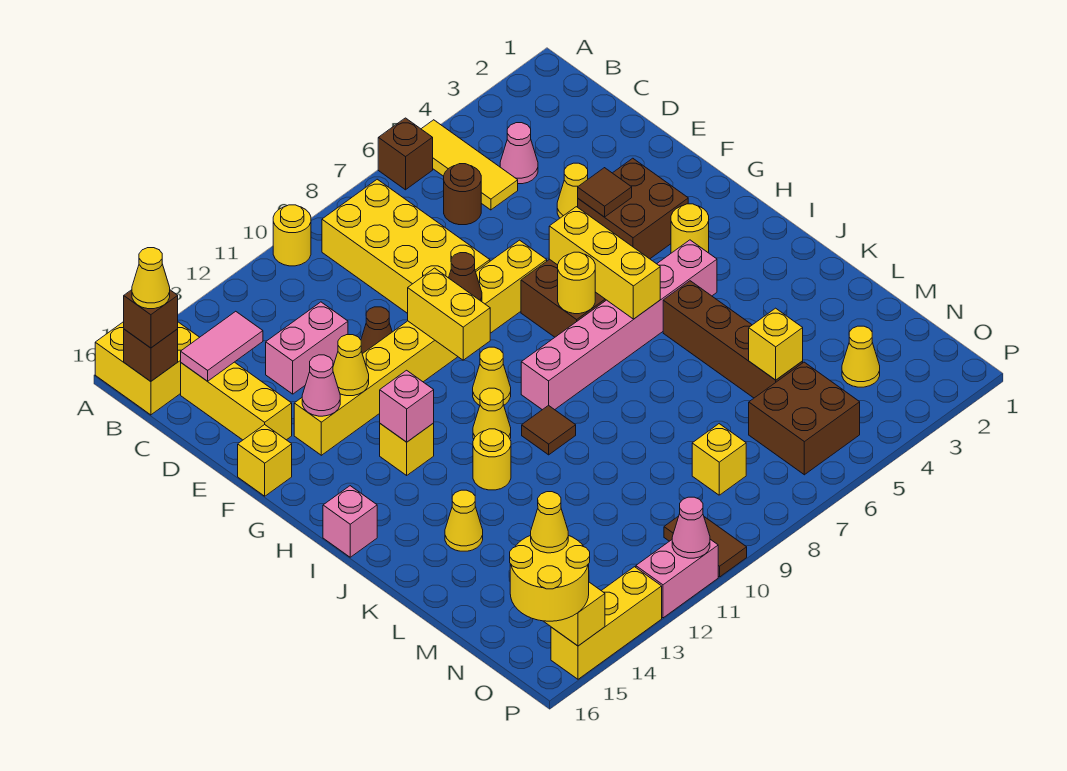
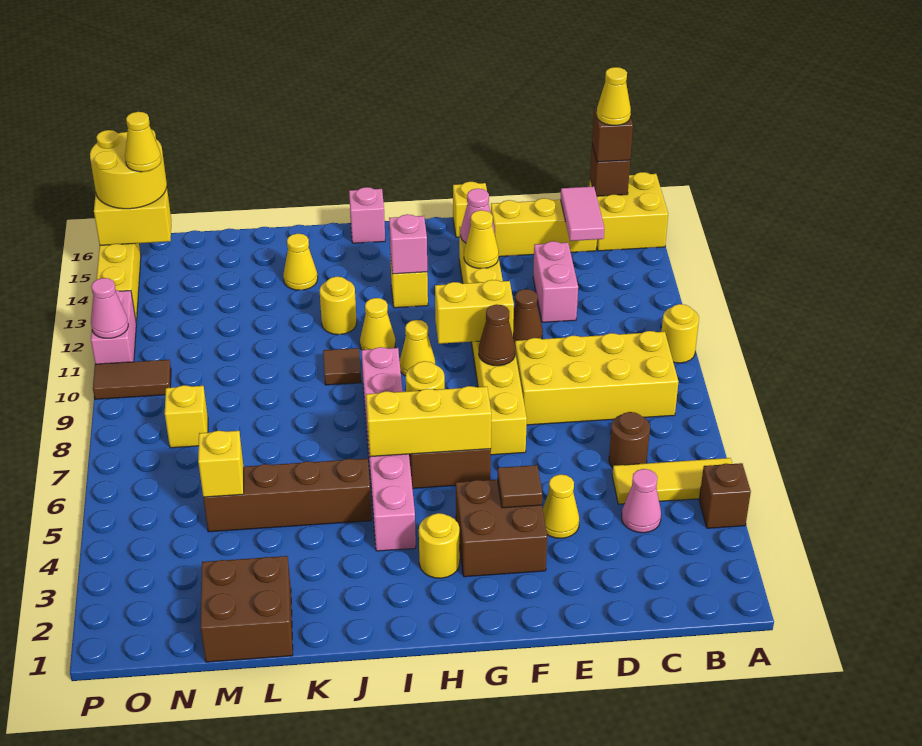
brown brick A6 level 1 -> brown brick A4 level 1
yellow cone N3 level 1 -> none
brown brick N5:O6 level 1 -> brown brick L1:M2 level 1

